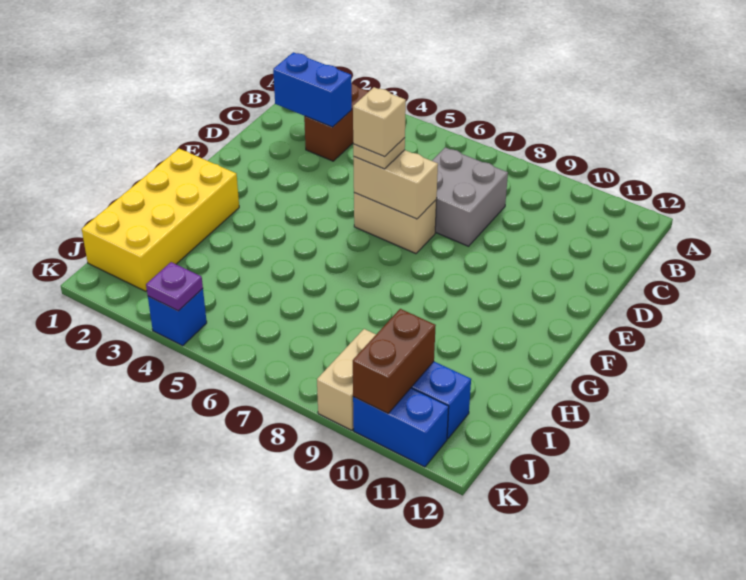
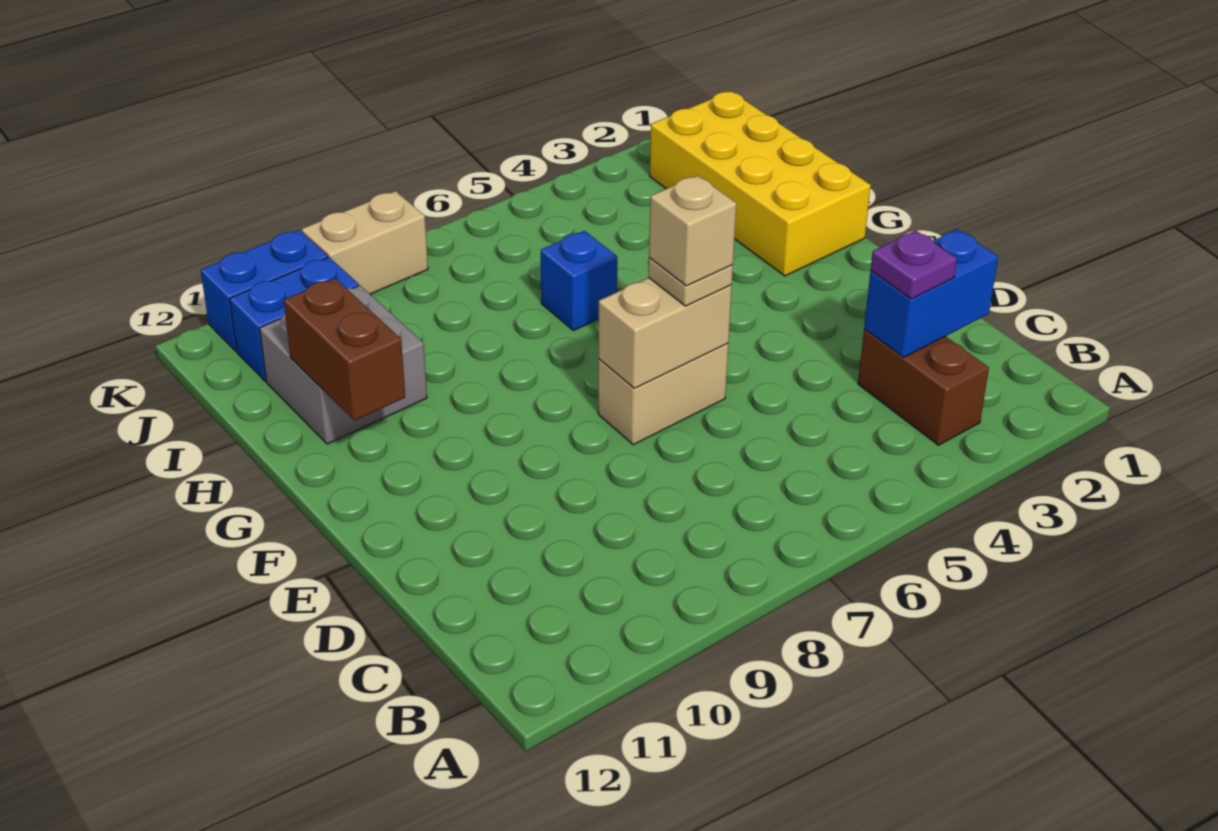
grey brick C7:D8 level 1 -> grey brick H10:I11 level 1
tan brick J9:K9 level 1 -> tan brick K8:K9 level 1
brown brick J10:K10 level 2 -> brown brick G11:H11 level 2
blue brick K4 level 1 -> blue brick H6 level 1
purple plate K4 level 2 -> purple plate C3 level 3

